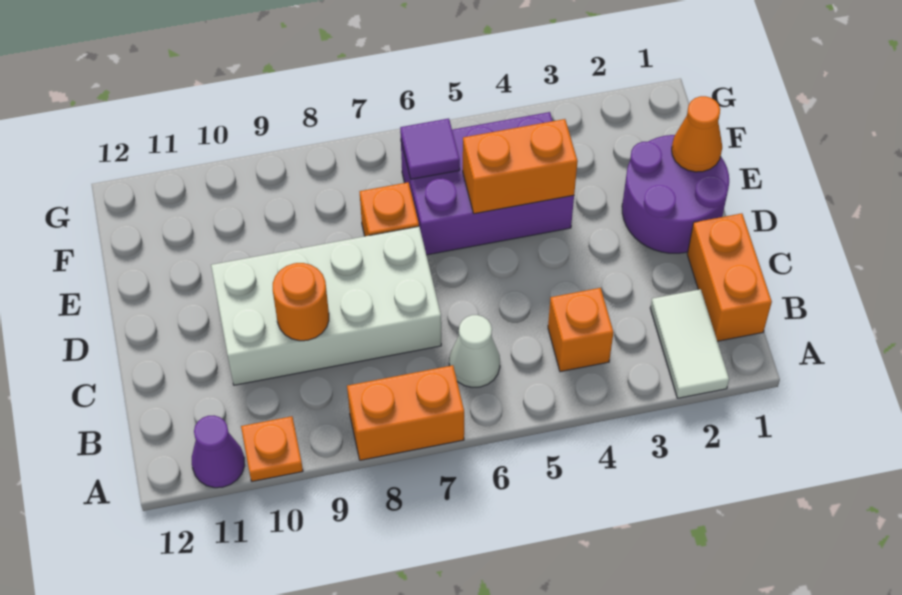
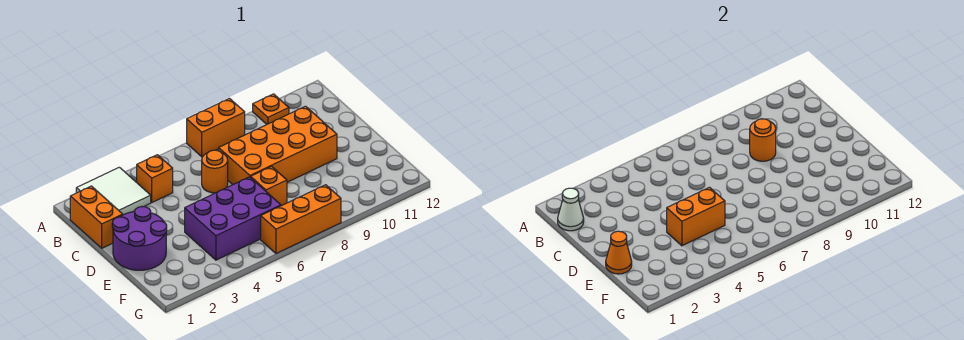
white tile A2:B2 level 1 -> white tile A2:B3 level 1
purple cone A11 level 1 -> none
white cone B6 level 1 -> white cone B1 level 2
none -> orange round brick C6 level 1
white brick C7:D10 level 1 -> orange brick C7:D10 level 1
purple tile F6 level 2 -> none
none -> orange brick G6:G8 level 1

